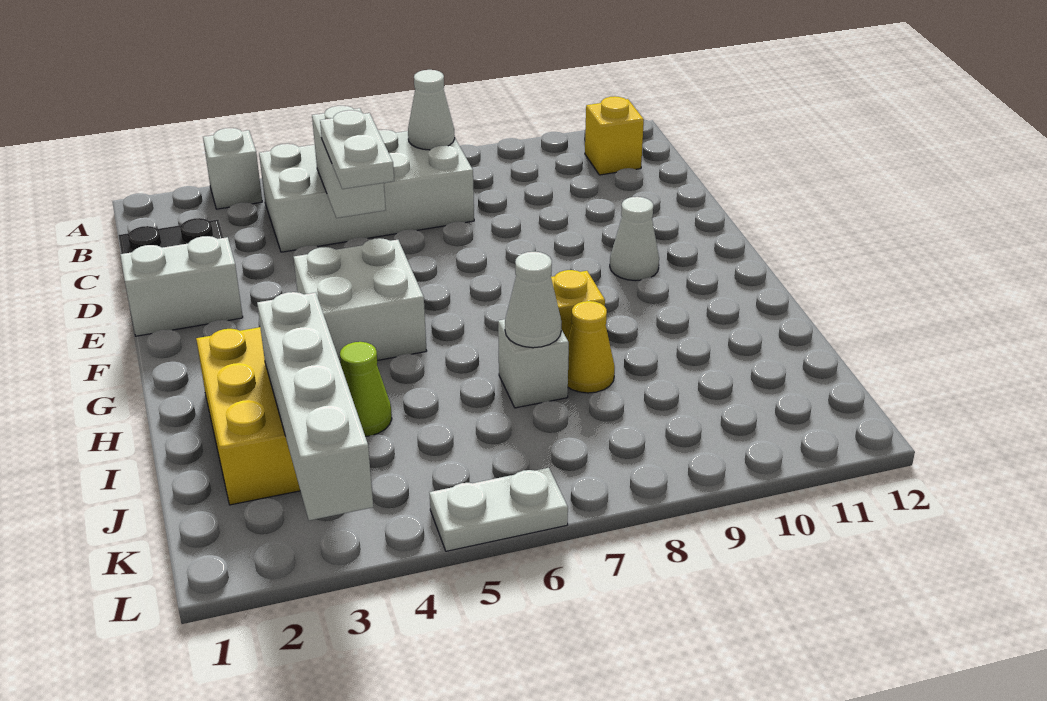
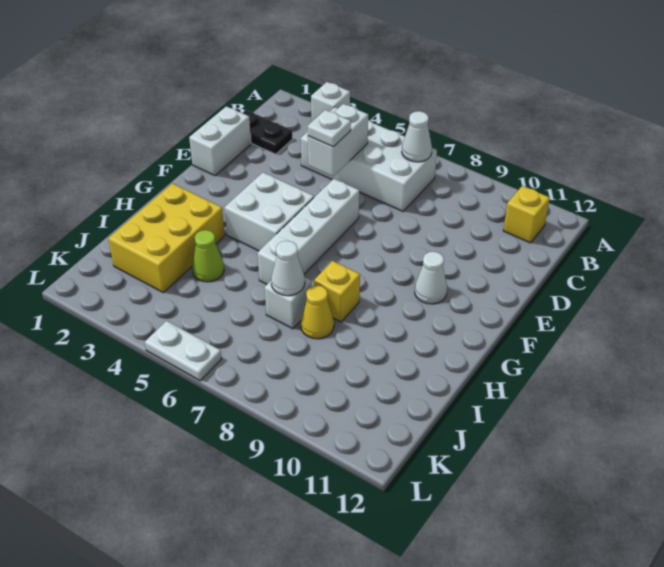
white plate D5:E5 level 3 -> white plate D5 level 3
white brick E1:E2 level 1 -> white brick D1:E1 level 1
white brick I3:L3 level 2 -> white brick E6:H6 level 1

